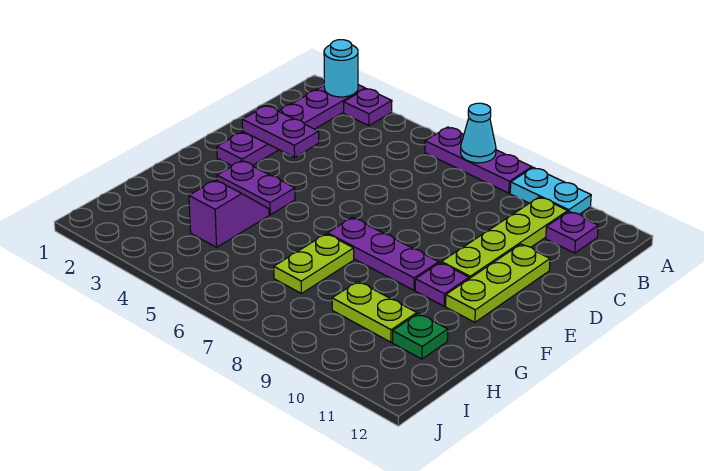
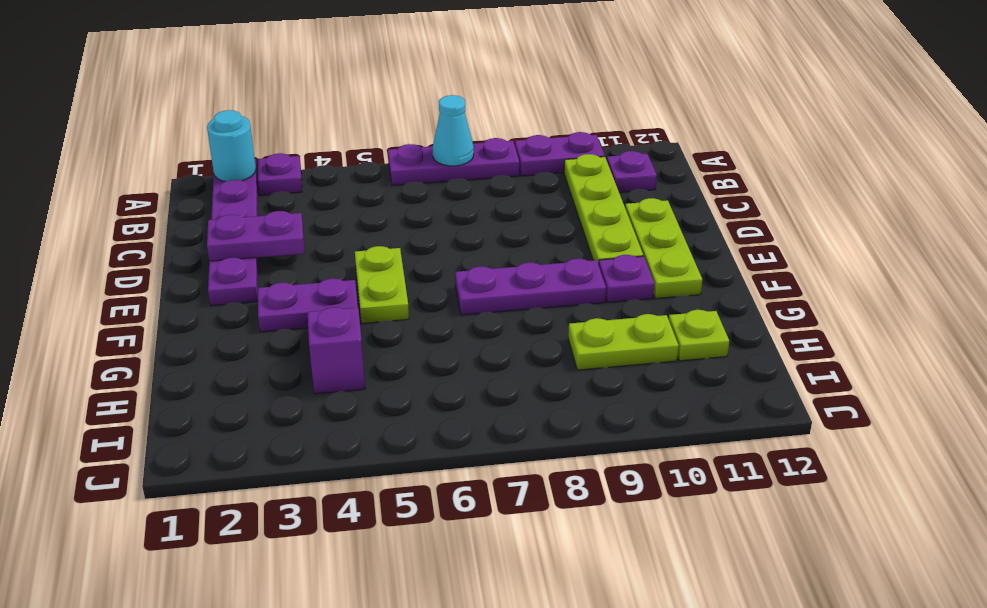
cyan plate A9:A10 level 1 -> purple plate A9:A10 level 1
lime plate G7:H7 level 1 -> lime plate E5:F5 level 1
green plate H11 level 1 -> lime plate H11 level 1

